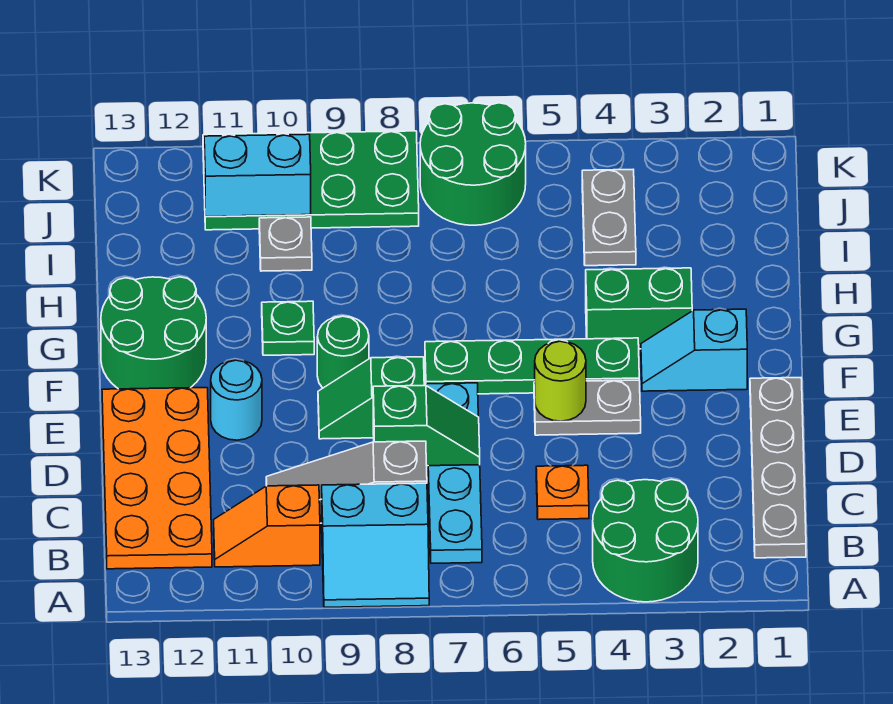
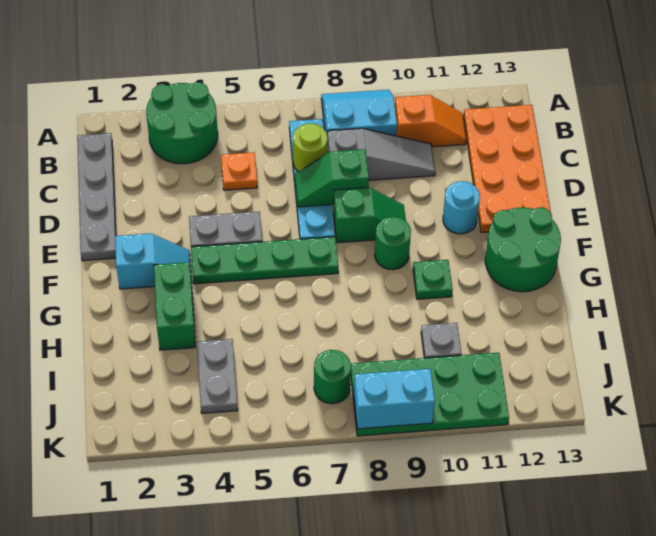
lime round brick E5 level 2 -> lime round brick C7 level 2
green brick G3:G4 level 1 -> green brick G3:H3 level 1
green round brick J6:K7 level 1 -> green round brick J7 level 1
cyan brick J10:J11 level 2 -> cyan brick K8:K9 level 2

